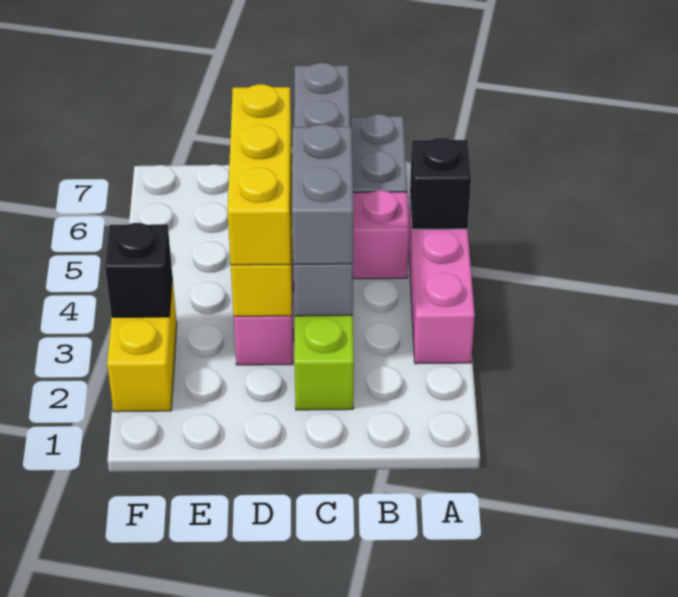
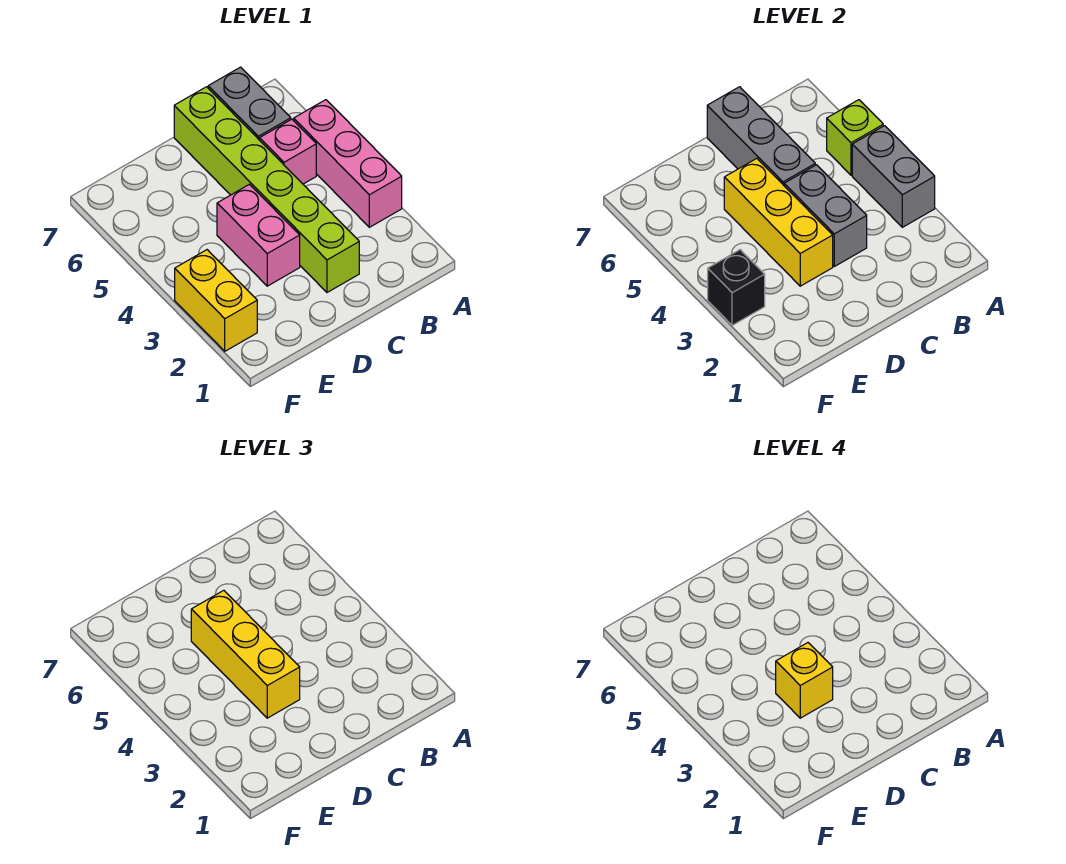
black brick A5 level 2 -> lime brick A5 level 2
grey brick C3:C4 level 3 -> grey brick A3:A4 level 2
none -> yellow brick D3 level 4

